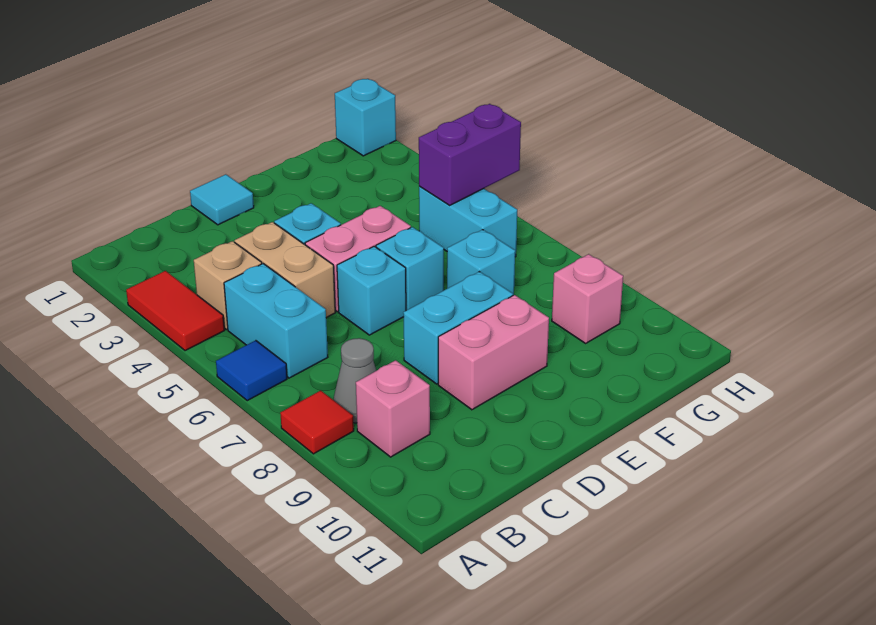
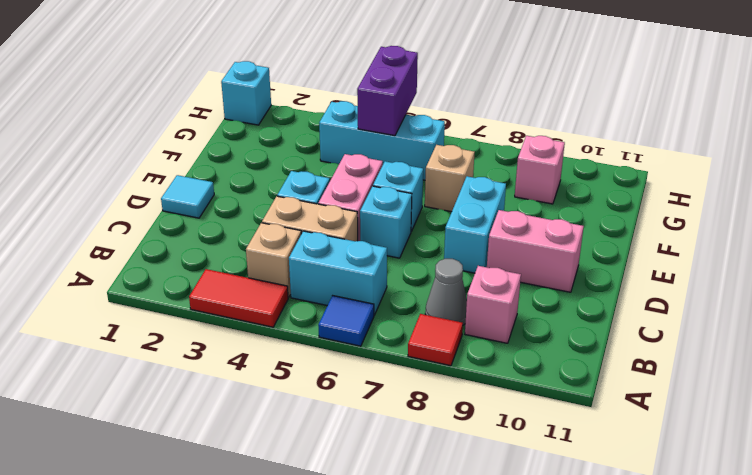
pink brick D9:E9 level 1 -> pink brick D9:D10 level 1
cyan brick F7 level 1 -> tan brick F7 level 1
cyan brick G5:G6 level 1 -> cyan brick G4:G6 level 1

